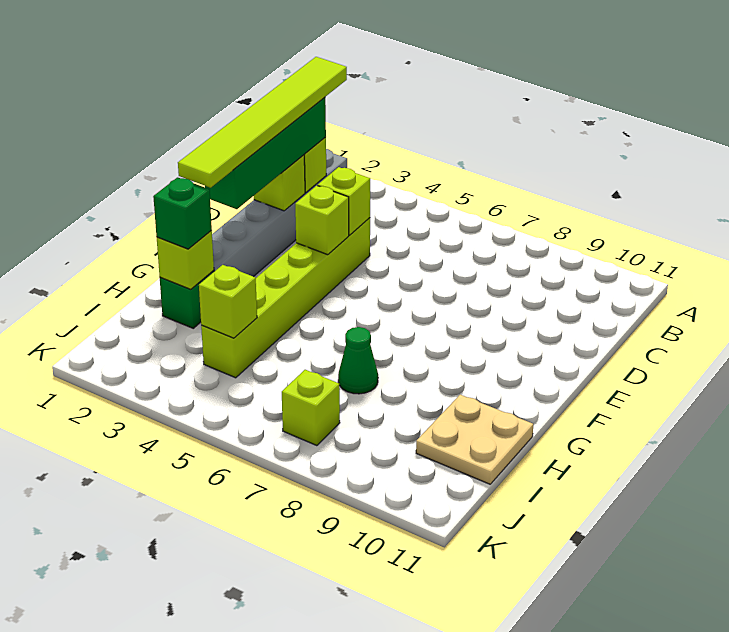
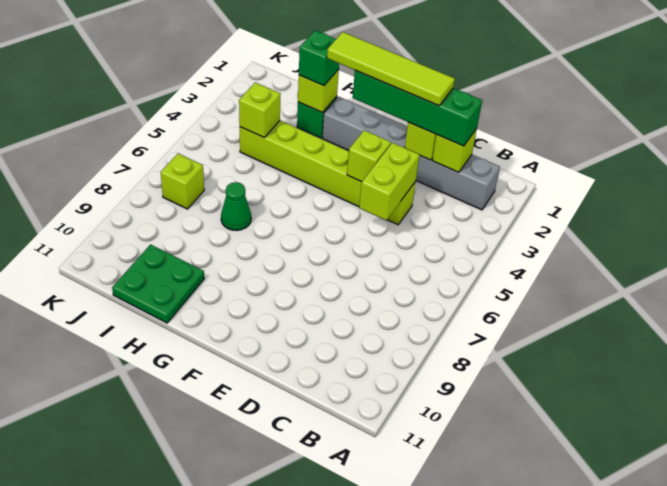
lime tile B2:G2 level 4 -> lime tile D2:G2 level 4
lime brick D4 level 2 -> lime brick D4:D5 level 2
tan plate H10:I11 level 1 -> green plate H10:I11 level 1

